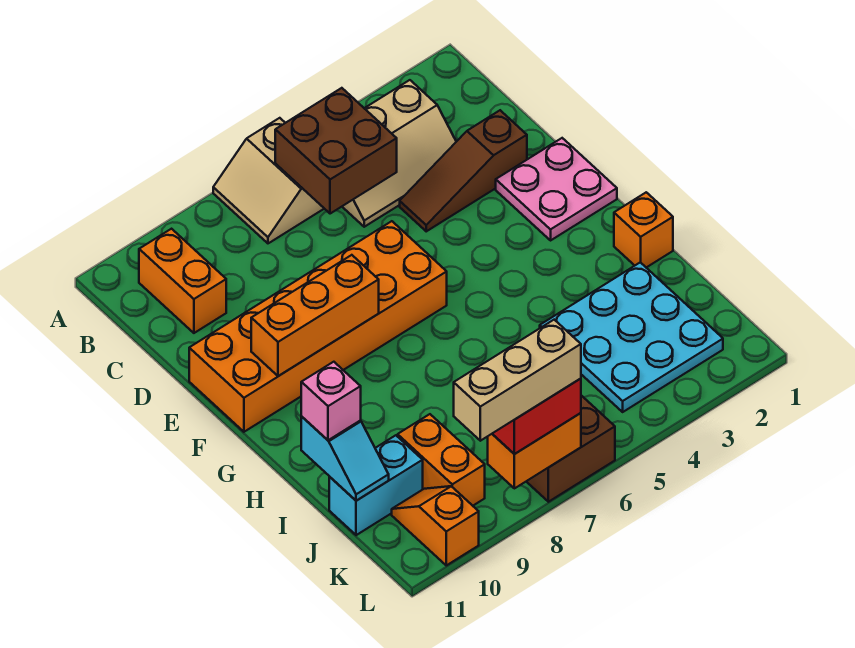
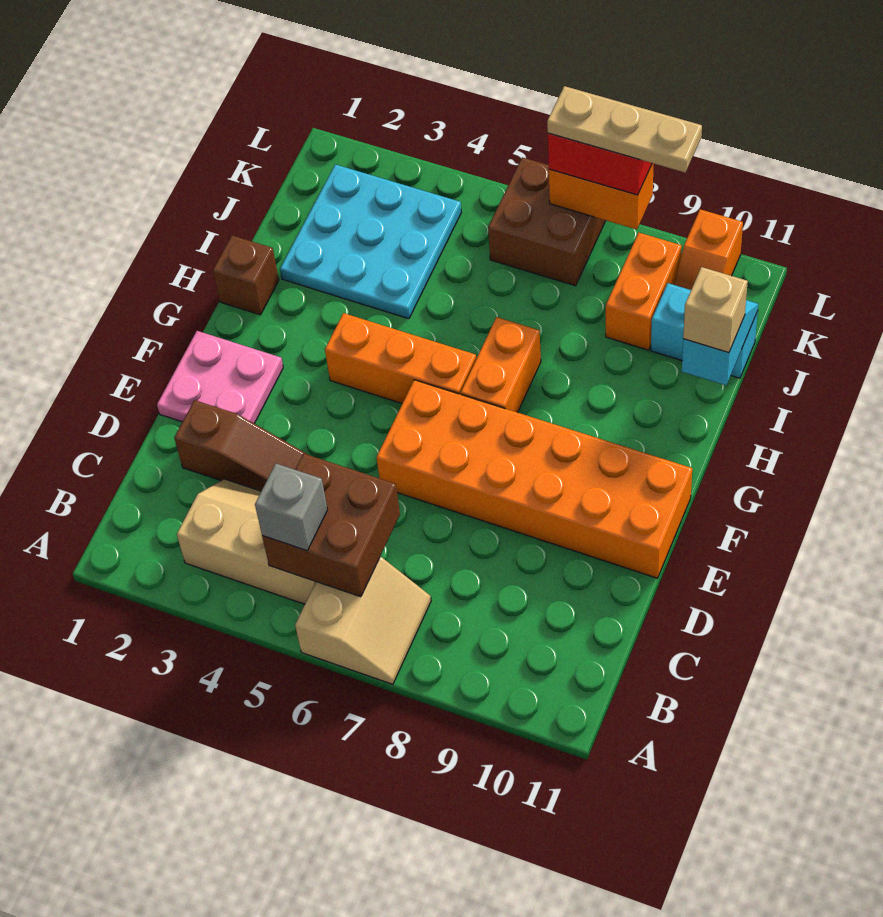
none -> grey brick B5 level 3
orange brick B10:C10 level 1 -> orange brick G7:H7 level 1
orange brick F8:F10 level 2 -> orange brick G4:G6 level 1
orange brick H1 level 1 -> brown brick H1 level 1
pink brick I11 level 3 -> tan brick I11 level 3
tan brick L7:L9 level 4 -> tan plate L7:L9 level 4

